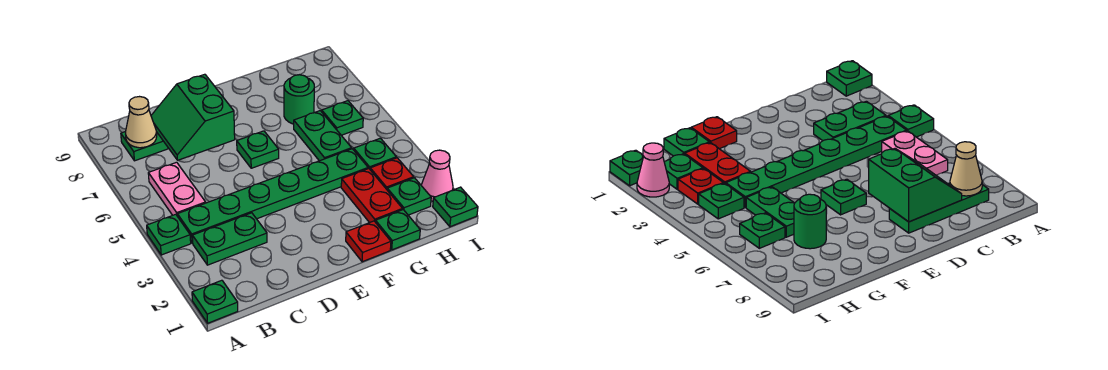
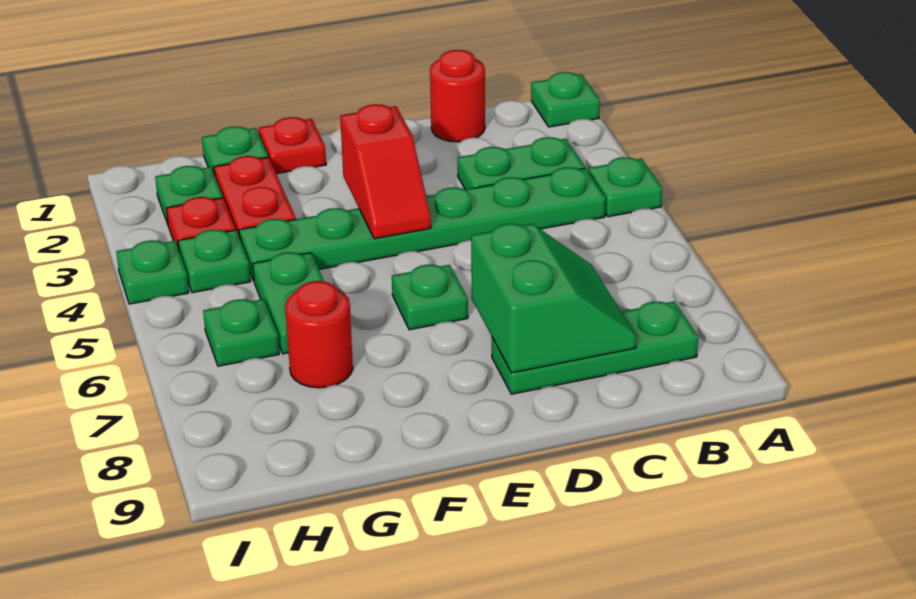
pink plate B5:B6 level 1 -> none
tan cone B8 level 2 -> none
none -> red round brick C1 level 1
none -> red slope E3:E4 level 2 top 3
green round brick G7 level 1 -> red round brick G7 level 1
green plate I1 level 1 -> green plate I4 level 1
pink cone I2 level 1 -> none

